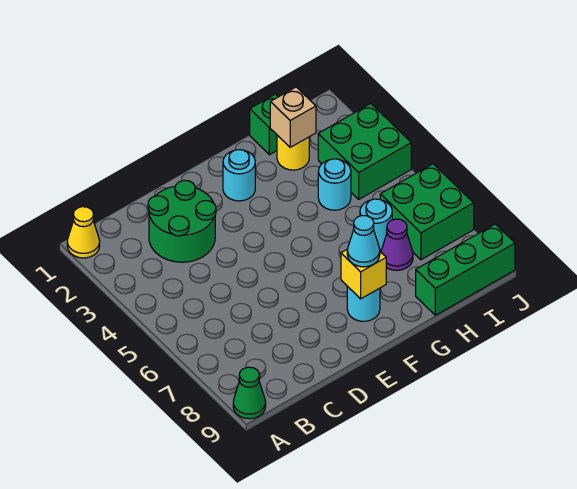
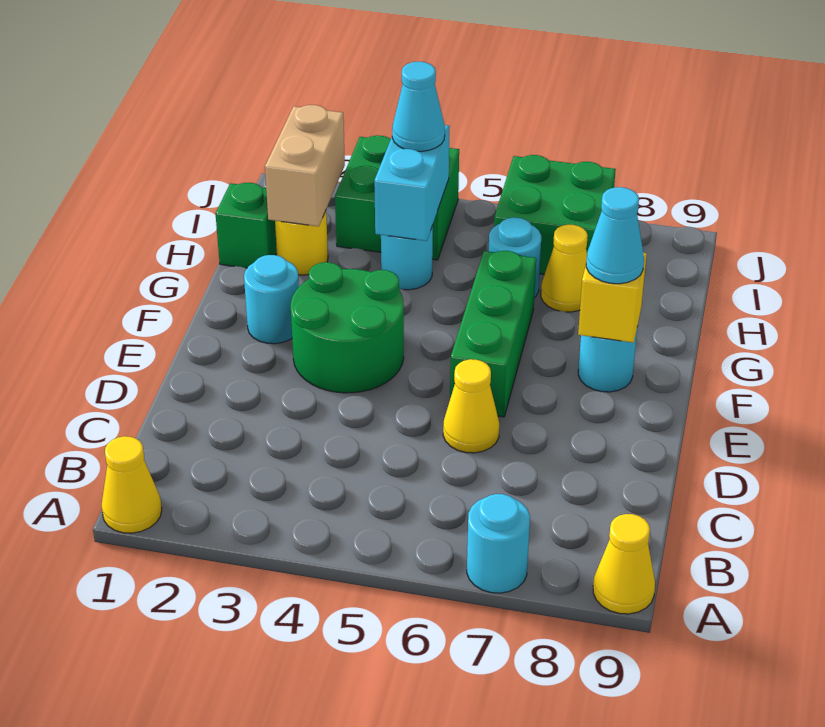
none -> cyan round brick A7 level 1
green cone A9 level 1 -> yellow cone A9 level 1
green round brick C2:D3 level 1 -> green round brick E3:F4 level 1
none -> yellow cone D6 level 1
tan brick H2 level 2 -> tan brick H2:I2 level 2
none -> cyan brick H4:I4 level 2
purple cone H7 level 1 -> yellow cone H7 level 1
green brick H9:J9 level 1 -> green brick E6:G6 level 1
none -> cyan cone I4 level 3

